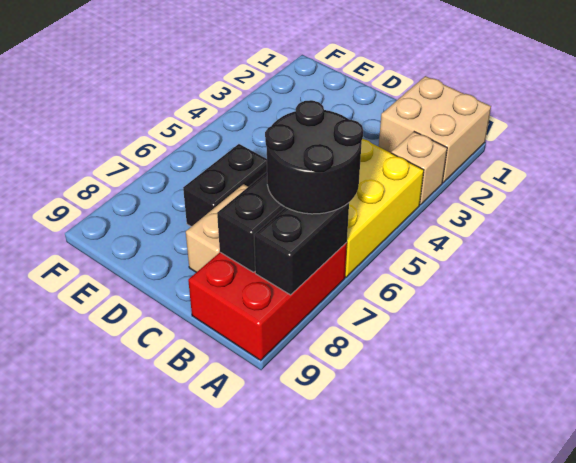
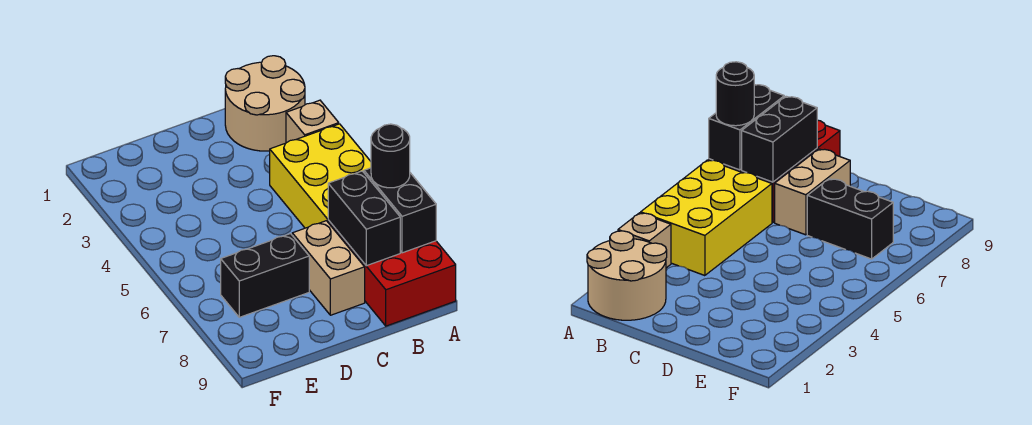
tan brick A1:B2 level 1 -> tan round brick A1:B2 level 1
black round brick A6:B7 level 3 -> black round brick A7 level 3
black brick D6:D7 level 1 -> black brick D7:E7 level 1

